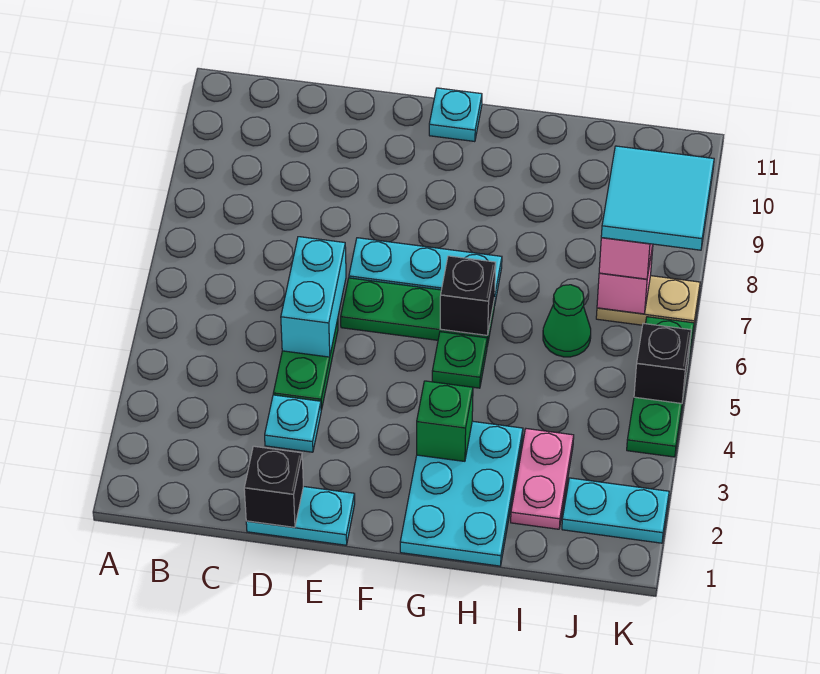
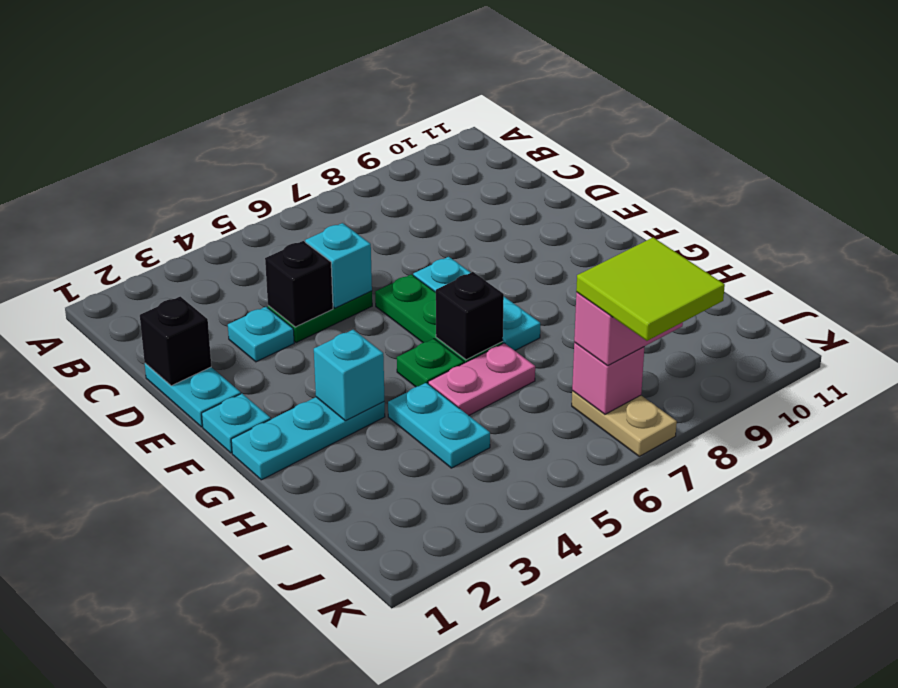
cyan brick D5:D6 level 2 -> cyan brick D5 level 2
cyan plate F11 level 1 -> cyan plate F1 level 1
cyan plate G1:H3 level 1 -> cyan plate G1:G3 level 1
green brick G3 level 2 -> cyan brick G3 level 2
pink plate I2:I3 level 1 -> pink plate H5:H6 level 1
green cone I6 level 1 -> none
cyan plate J2:K2 level 1 -> cyan plate H4:I4 level 1
cyan tile J7:K8 level 4 -> lime tile J7:K8 level 4
green plate K4:K6 level 1 -> none
black brick K5 level 2 -> black brick D4 level 2

